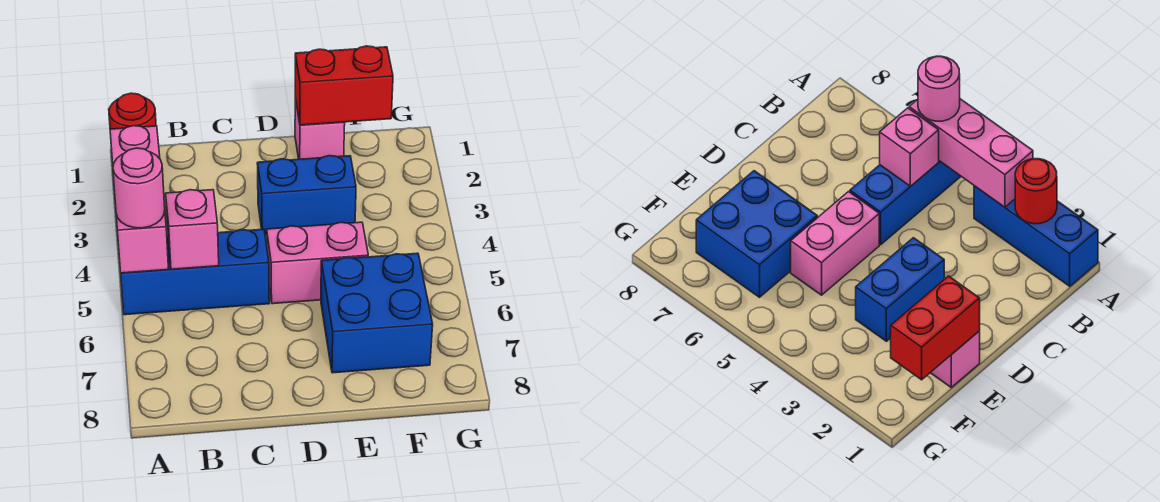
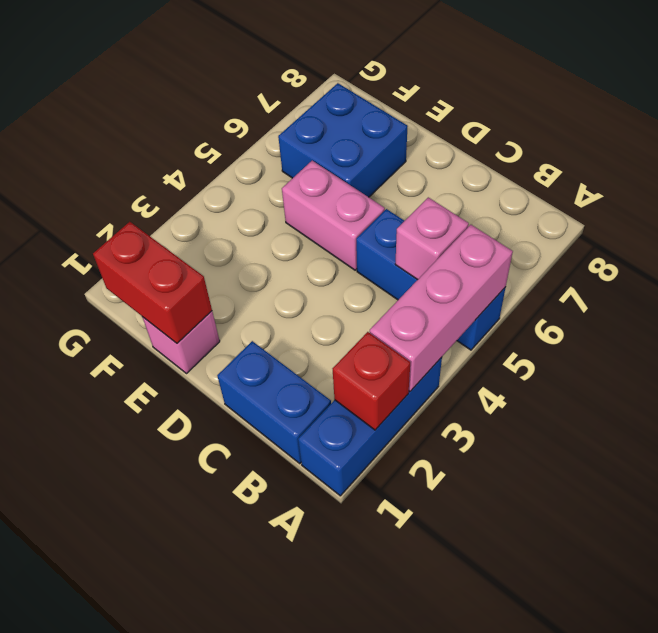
red round brick A2 level 2 -> red brick A2 level 2
pink round brick A5 level 3 -> none
blue brick D3:E3 level 1 -> blue brick B1:C1 level 1

